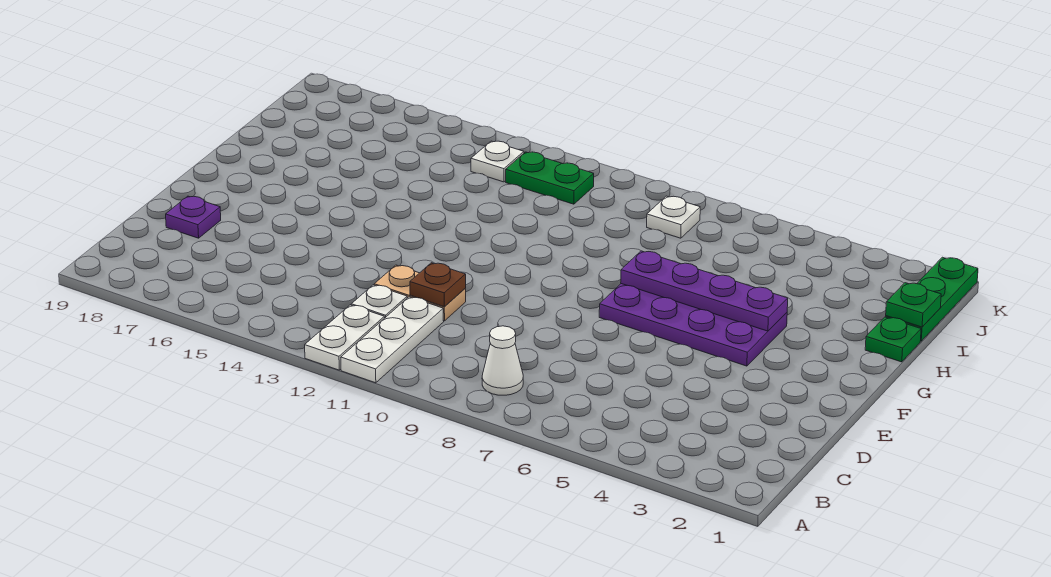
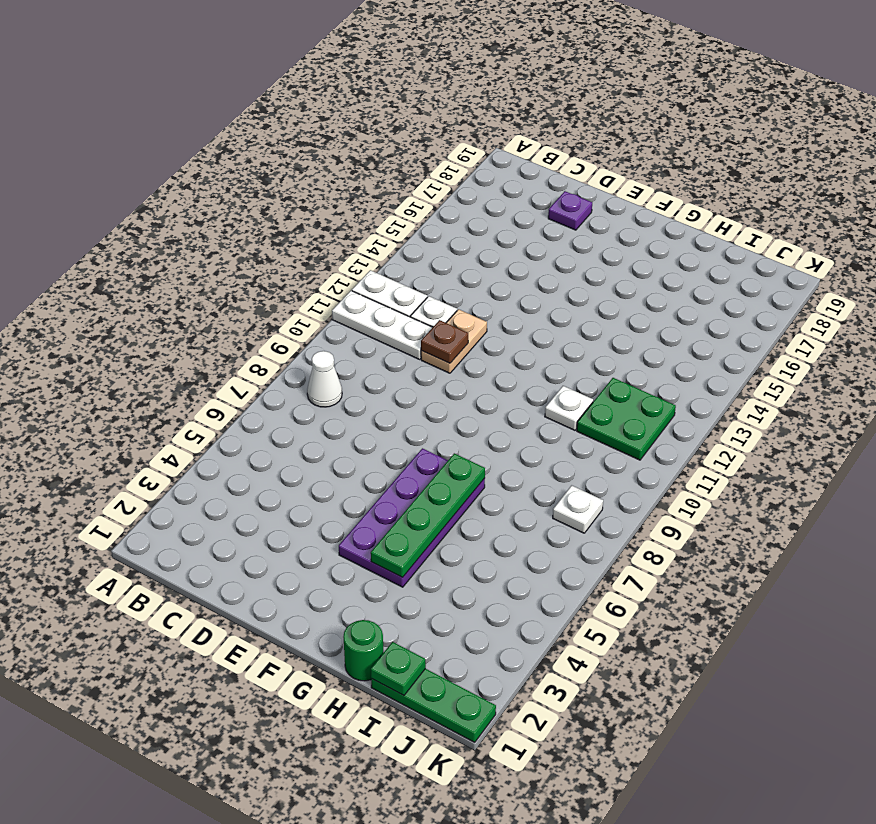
purple plate G4:G7 level 2 -> green plate G4:G7 level 2
green plate H1 level 1 -> green round brick H1 level 1
green plate J11:J12 level 1 -> green plate I11:J12 level 1
white plate J13 level 1 -> white plate H11 level 1

